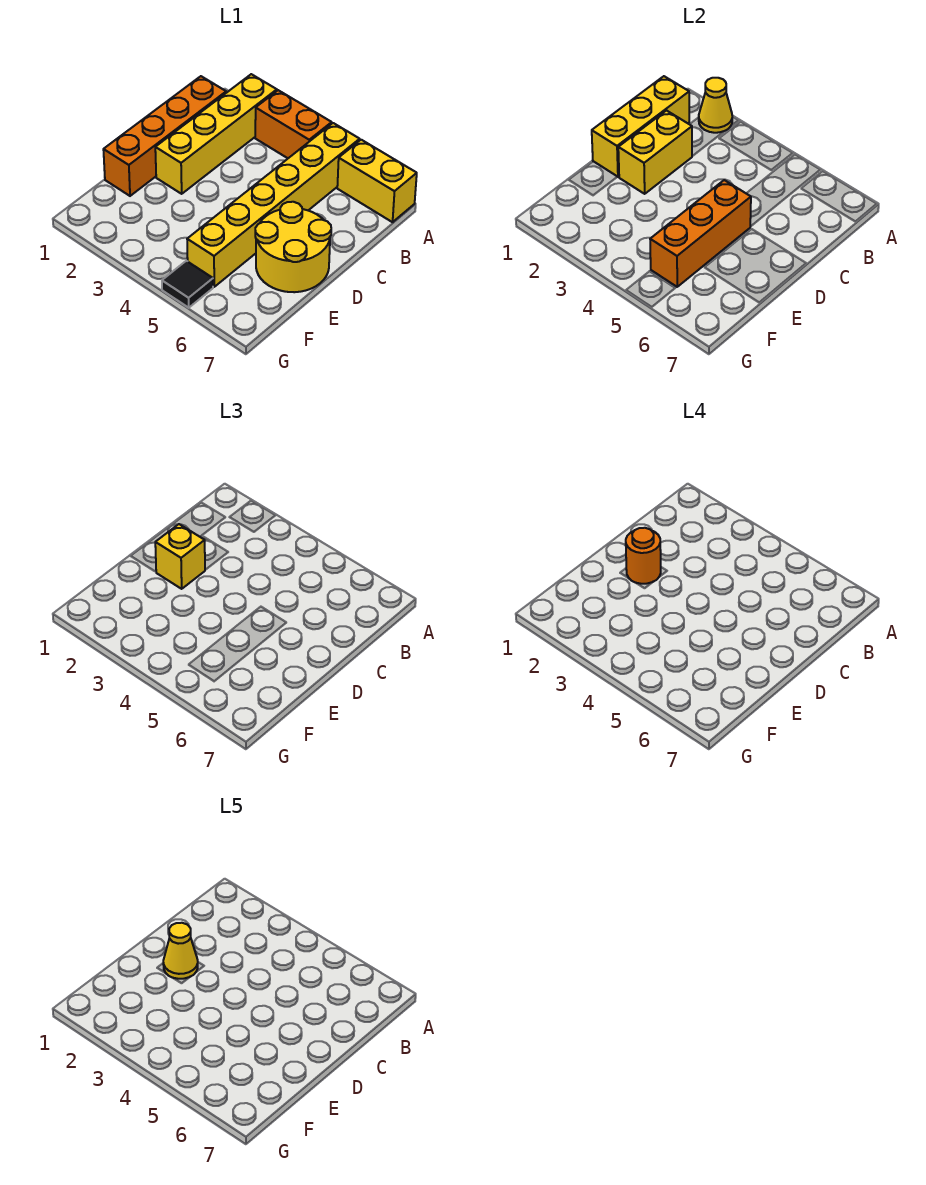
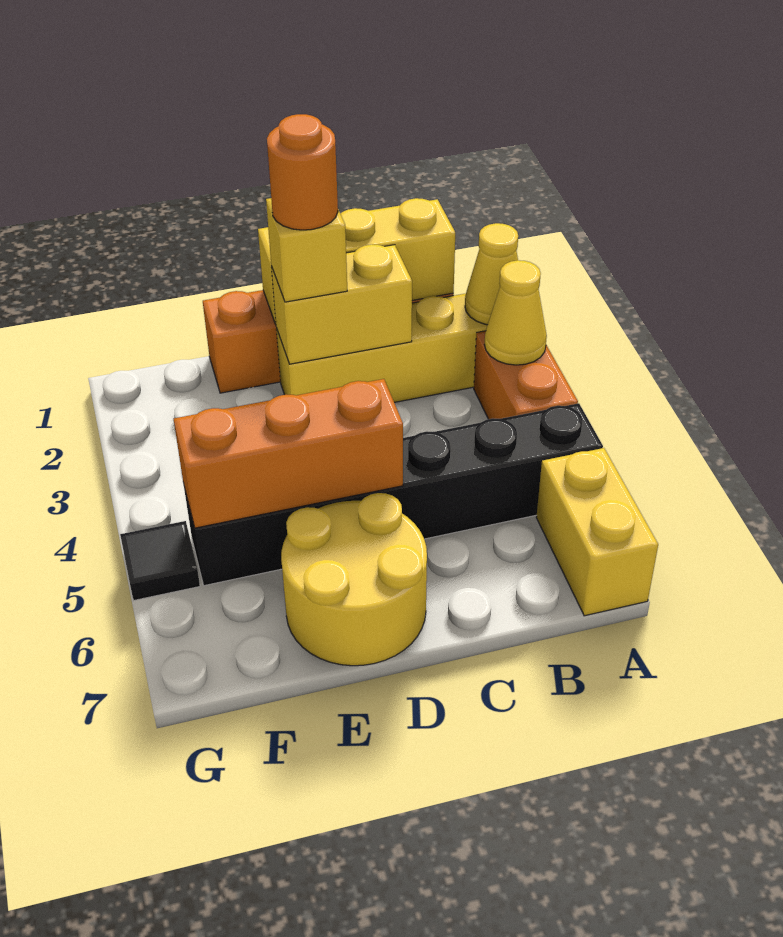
yellow brick A5:F5 level 1 -> black brick A5:F5 level 1
yellow cone D2 level 5 -> yellow cone A3 level 2

